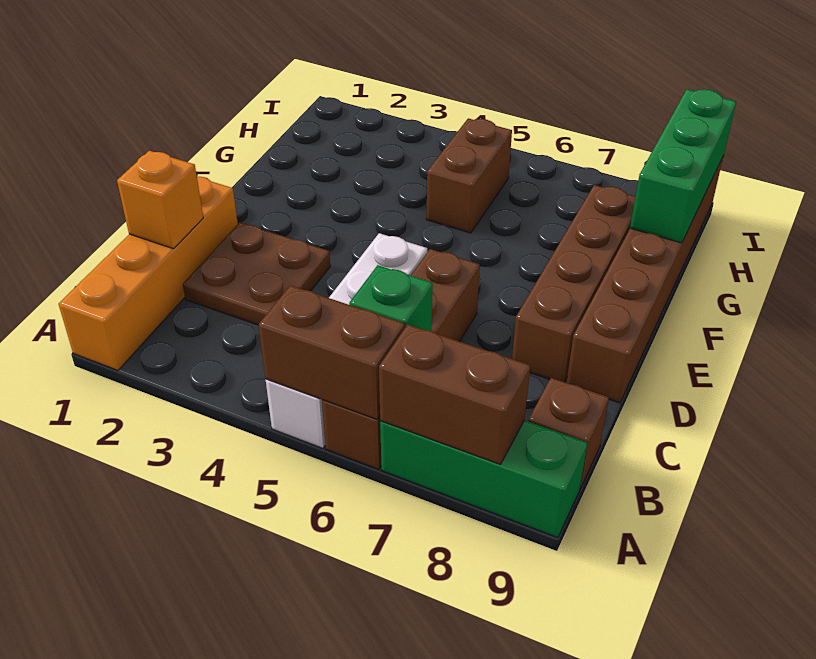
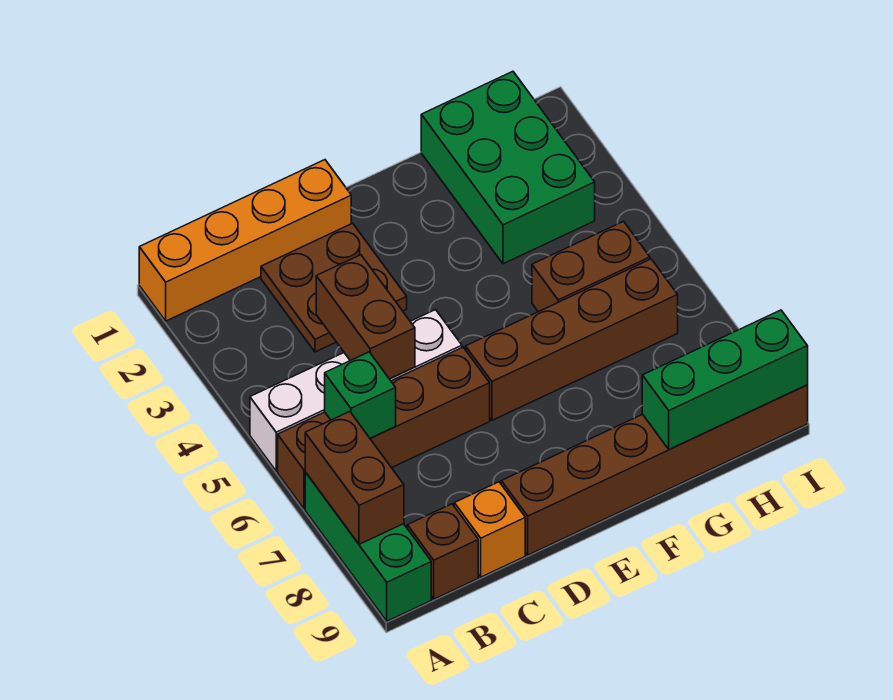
brown brick A5:A6 level 2 -> brown brick C4:C5 level 2
orange brick C1 level 2 -> orange brick C9 level 1
brown brick D8:G8 level 1 -> brown brick E6:H6 level 1
none -> green brick G1:H3 level 1

